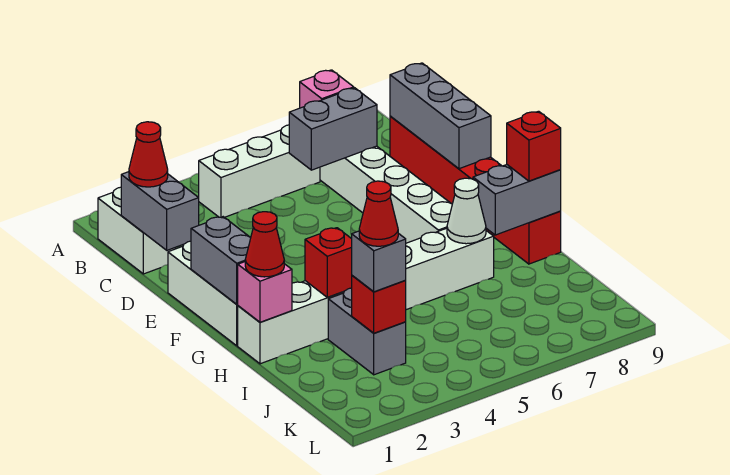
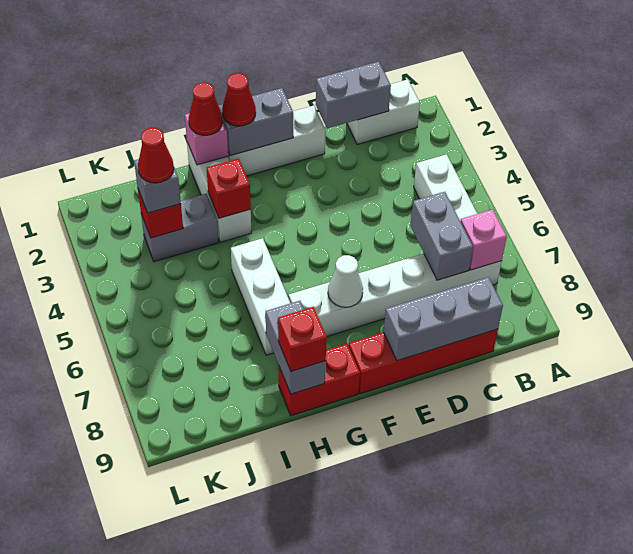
red cone C1 level 3 -> red cone G1 level 3
white cone H7 level 2 -> white cone F7 level 2

